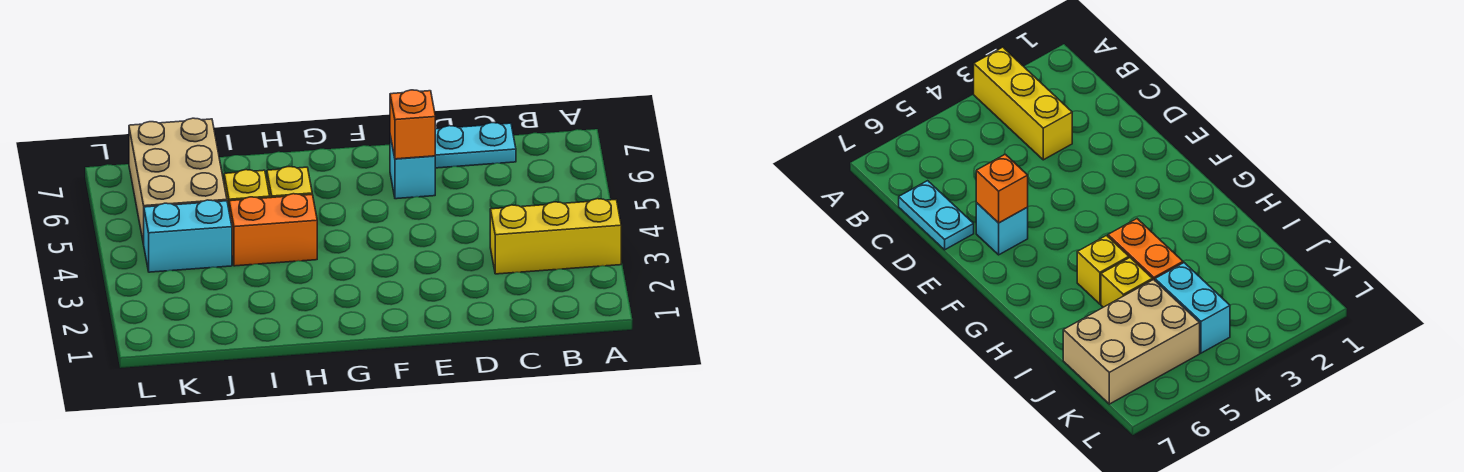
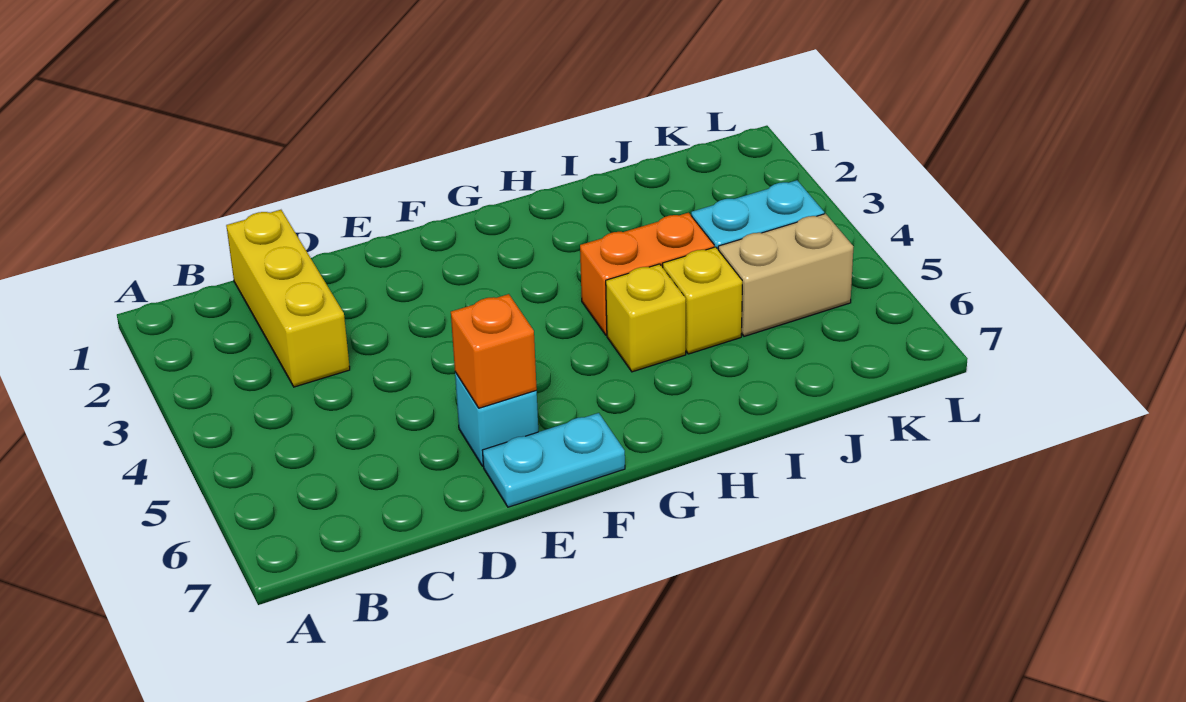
yellow brick A3:C3 level 1 -> yellow brick C1:C3 level 1
cyan plate C7:D7 level 1 -> cyan plate E7:F7 level 1
tan brick J5:K7 level 1 -> tan brick J5:K5 level 1

